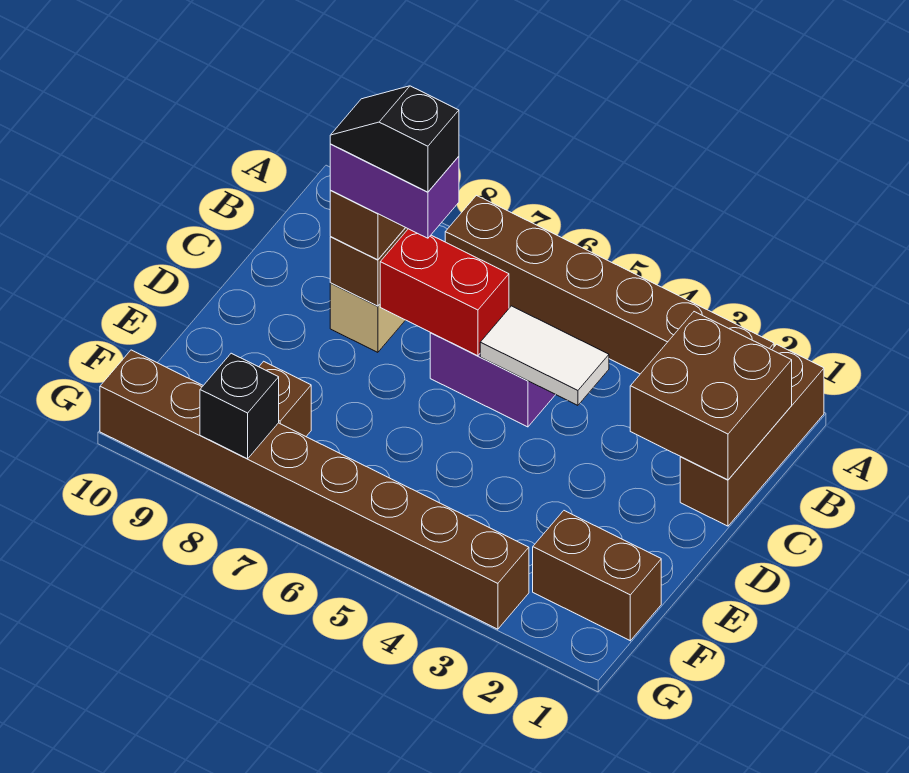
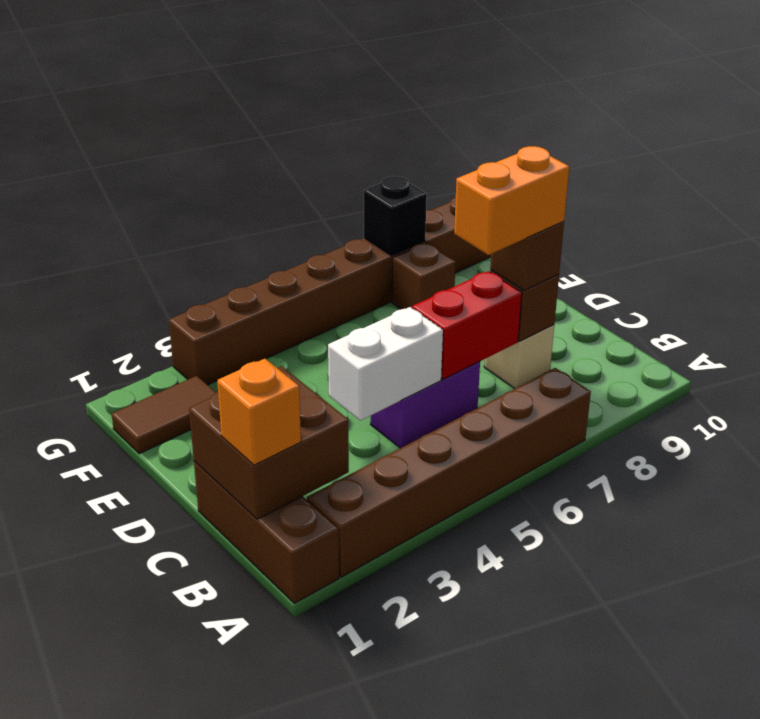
none -> orange brick B1 level 3
white tile C4:C5 level 2 -> white brick C4:C5 level 2
purple brick C7:C8 level 4 -> orange brick C7:C8 level 4
black slope C7:C8 level 5 top 7 -> none
brown brick F1:F2 level 1 -> brown tile F1:F2 level 1

